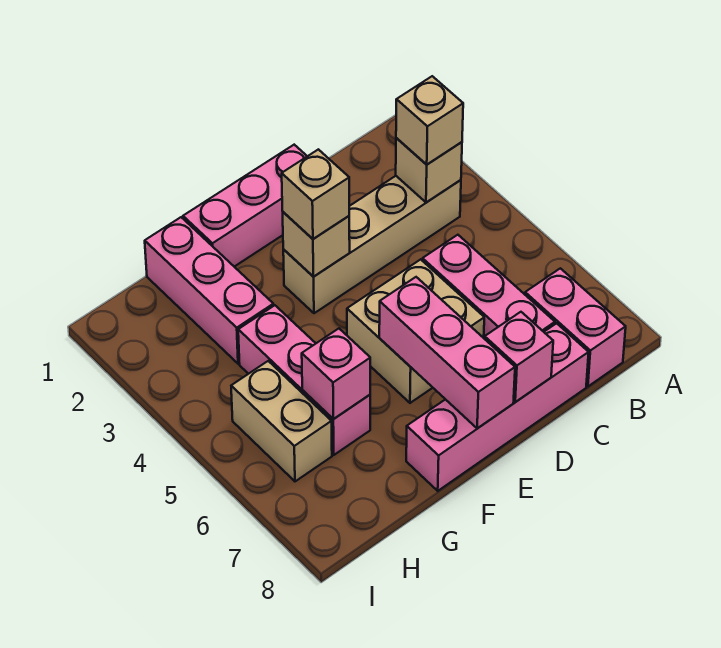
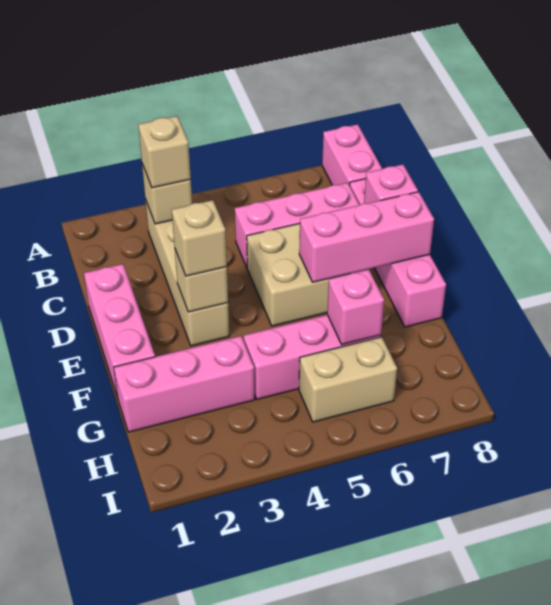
pink brick B7:B8 level 1 -> pink brick A8:B8 level 1

